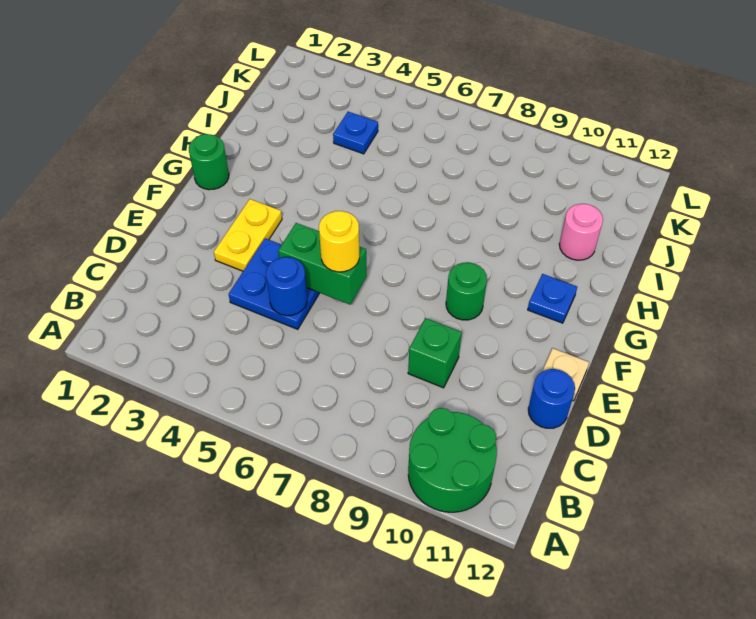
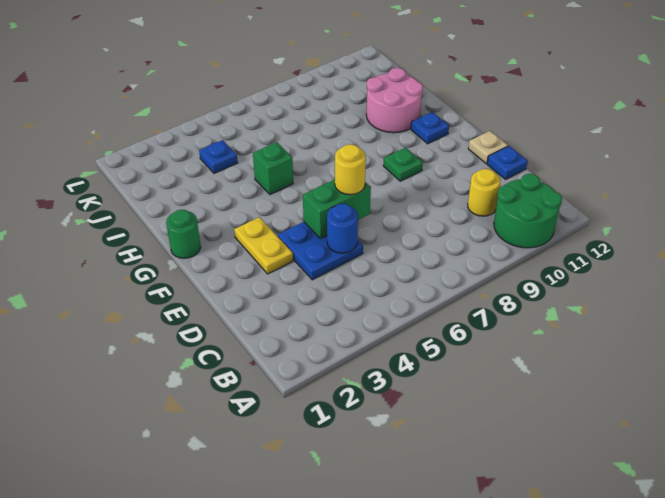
none -> yellow round brick C10 level 1
green brick D9 level 1 -> green brick H5 level 1
blue round brick D12 level 1 -> blue plate D12 level 1
green round brick F9 level 1 -> green plate F9 level 1
pink round brick I11 level 1 -> pink round brick H10:I11 level 1

